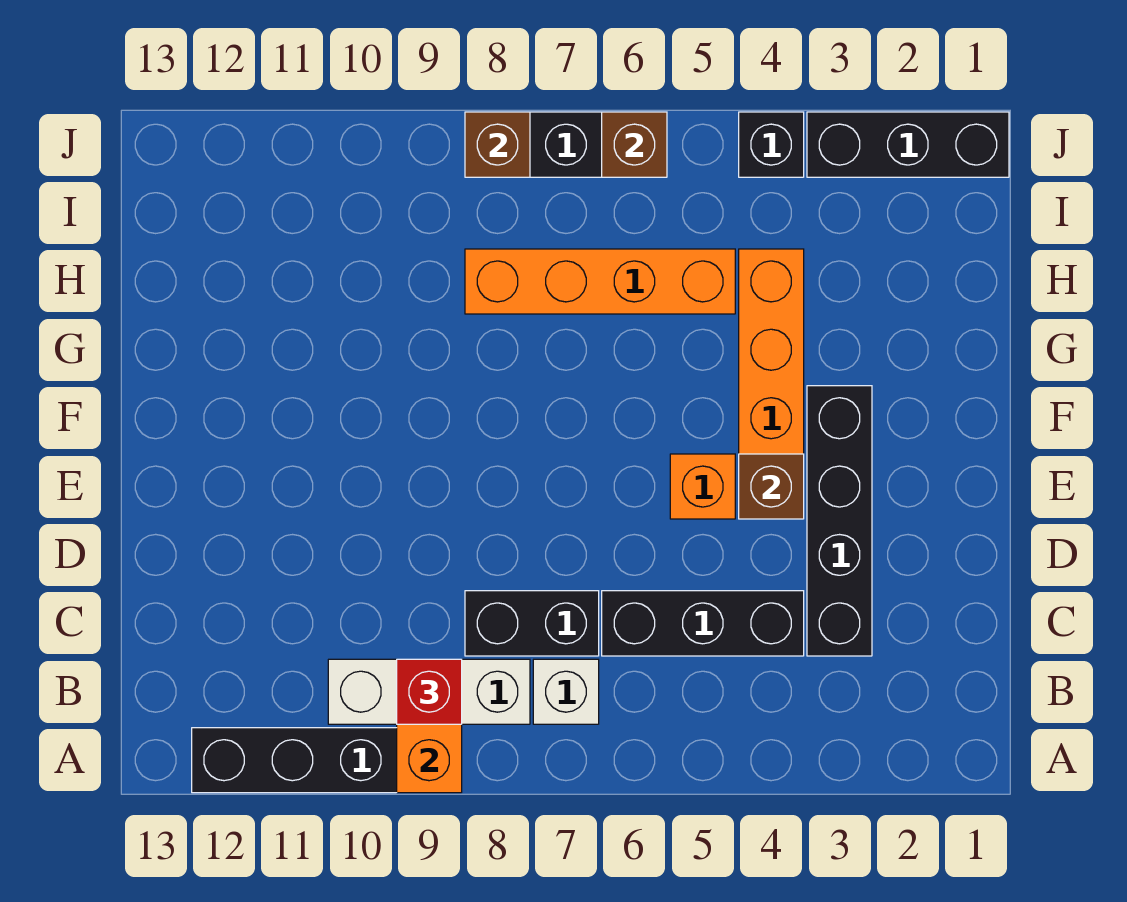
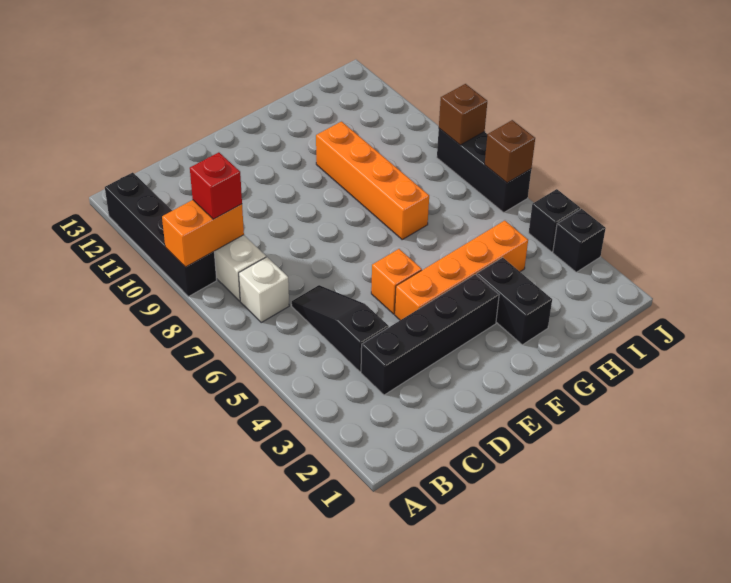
black brick C4:C6 level 1 -> black slope C4:C6 level 1 top 4
black brick C7:C8 level 1 -> black brick G2:G3 level 1
brown brick E4 level 2 -> none
orange brick H5:H8 level 1 -> orange brick G7:G10 level 1
black brick J1:J3 level 1 -> black brick J3 level 1

